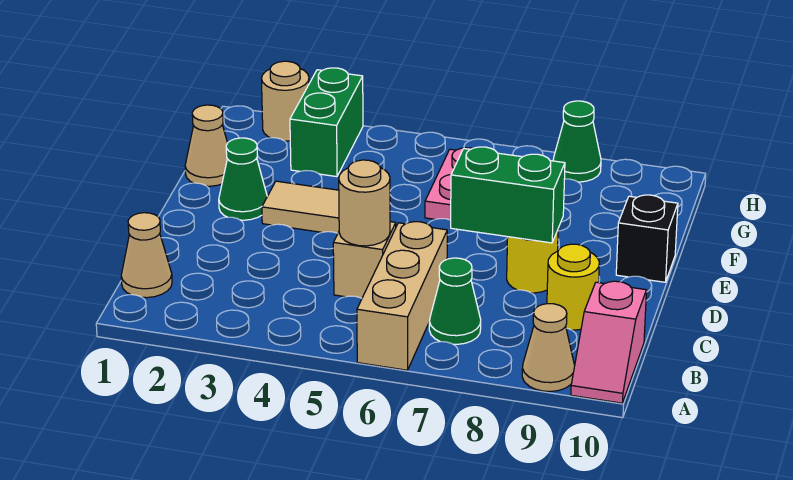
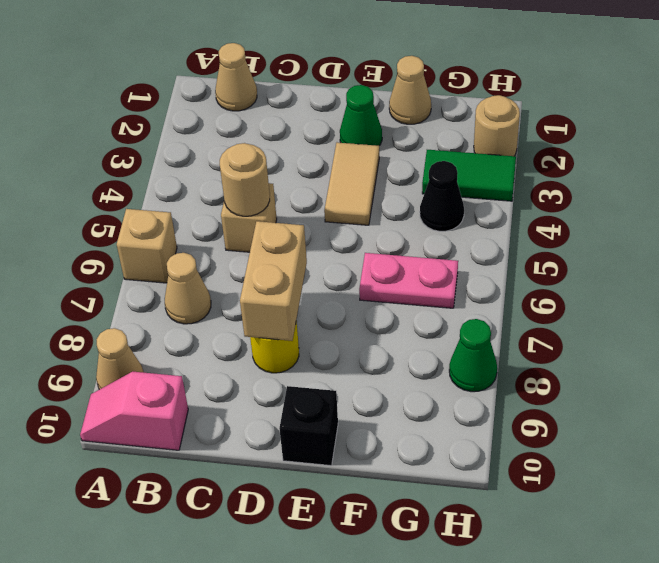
tan brick A6:C6 level 1 -> tan brick A6 level 1
green cone B7 level 1 -> tan cone B7 level 1
yellow round brick C9 level 1 -> none
green brick D7:D8 level 2 -> tan brick D7:D8 level 2
green brick G3:H3 level 1 -> green tile G3:H3 level 1
none -> black cone G4 level 1

